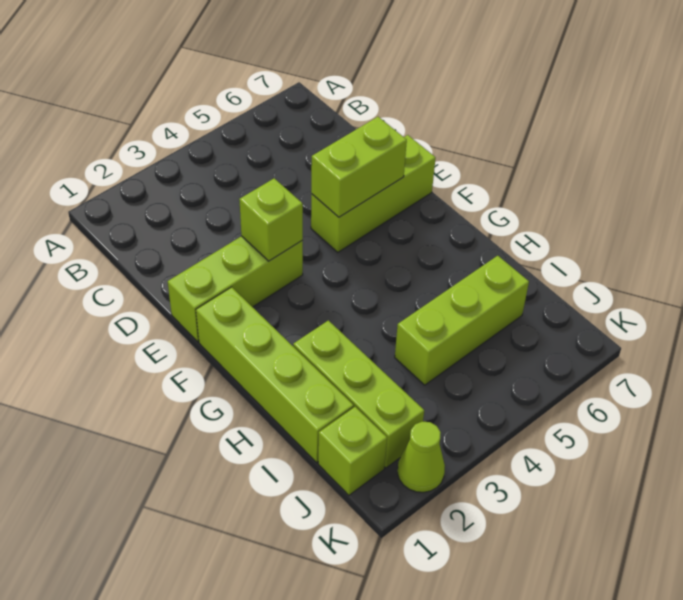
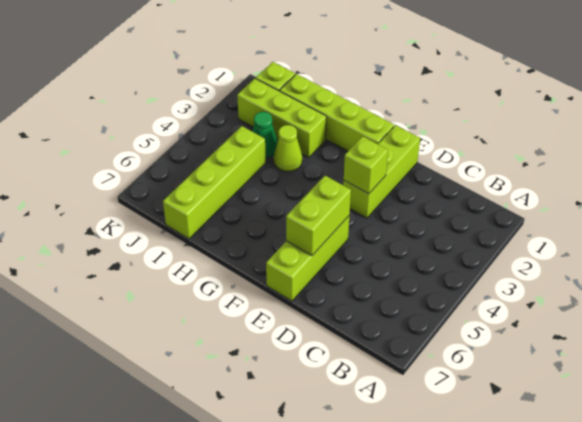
none -> green cone I3 level 1
lime brick I4:I6 level 1 -> lime brick I4:I7 level 1
lime cone K2 level 1 -> lime cone H3 level 1

